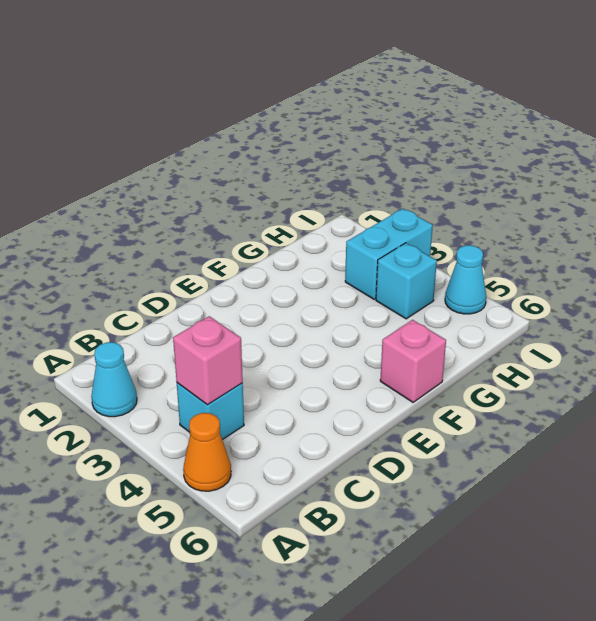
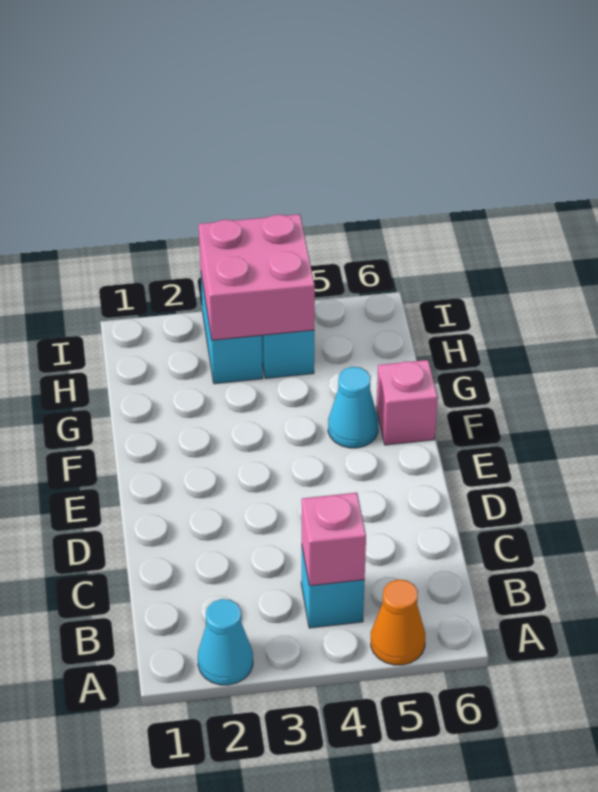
none -> pink brick H3:I4 level 2
cyan cone I5 level 1 -> cyan cone F5 level 1

